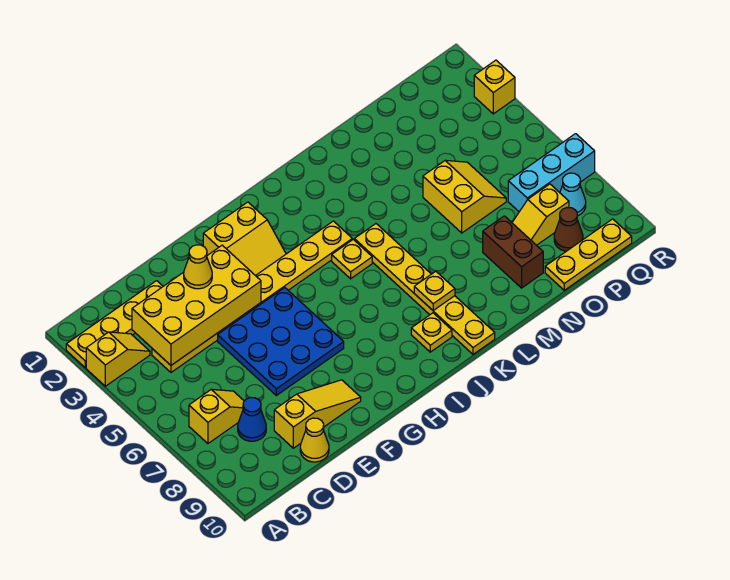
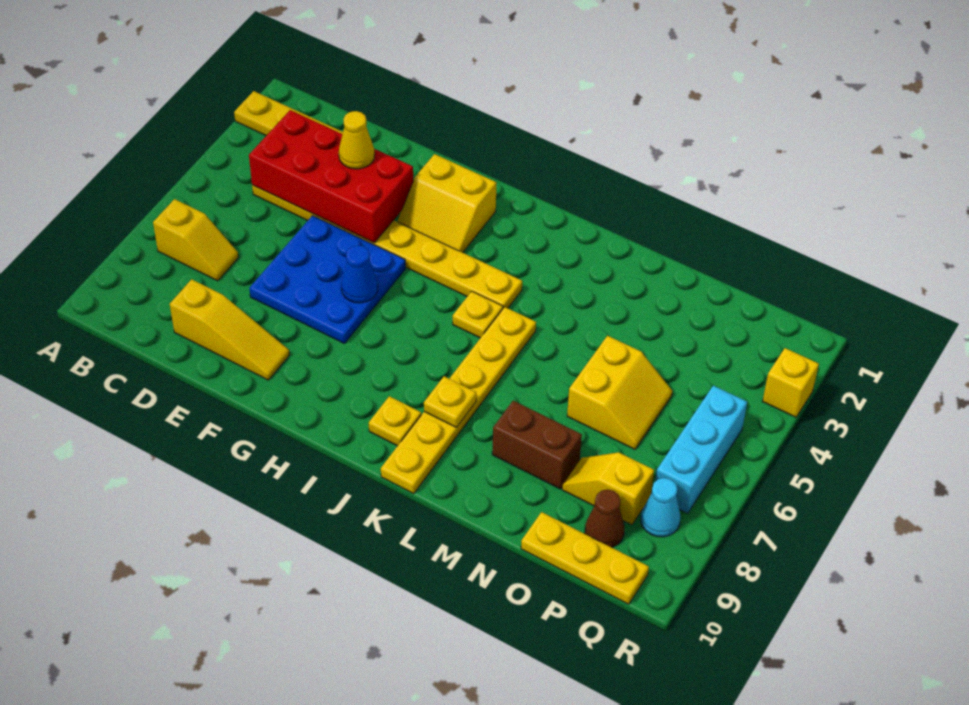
yellow slope A3:B3 level 1 top A -> none
yellow brick C3:F4 level 2 -> red brick C3:F4 level 2
blue cone C8 level 1 -> blue cone G6 level 2
yellow cone D10 level 1 -> none
brown brick N8:N9 level 1 -> brown brick M8:N8 level 1
cyan brick P7:R7 level 1 -> cyan brick Q5:Q7 level 1

